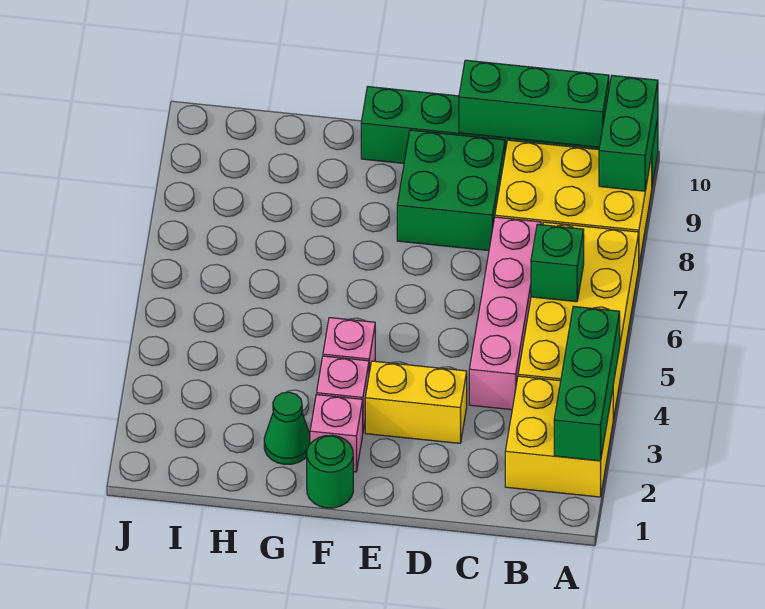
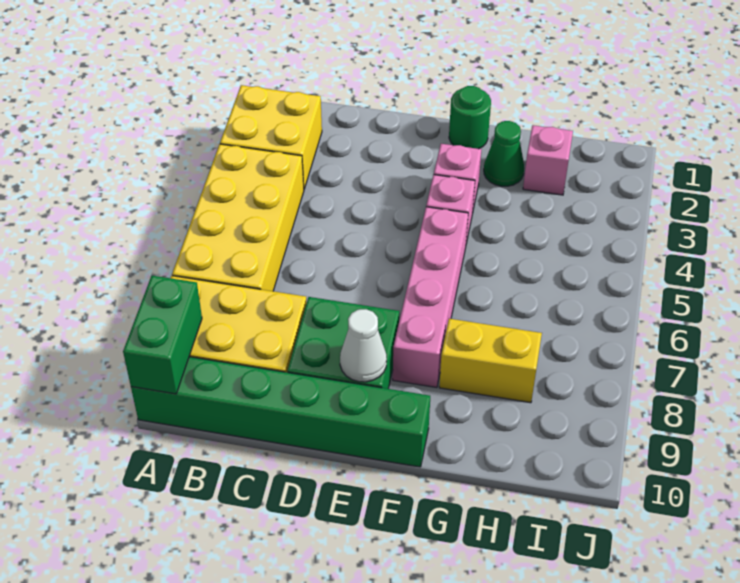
green brick A2:A4 level 2 -> none
green brick B6 level 2 -> none
green brick B10:D10 level 2 -> none
pink brick C4:C7 level 1 -> pink brick F5:F8 level 1
yellow brick D3:E3 level 1 -> yellow brick G8:H8 level 1
none -> white cone E9 level 2
pink brick F2 level 1 -> pink brick H2 level 1

